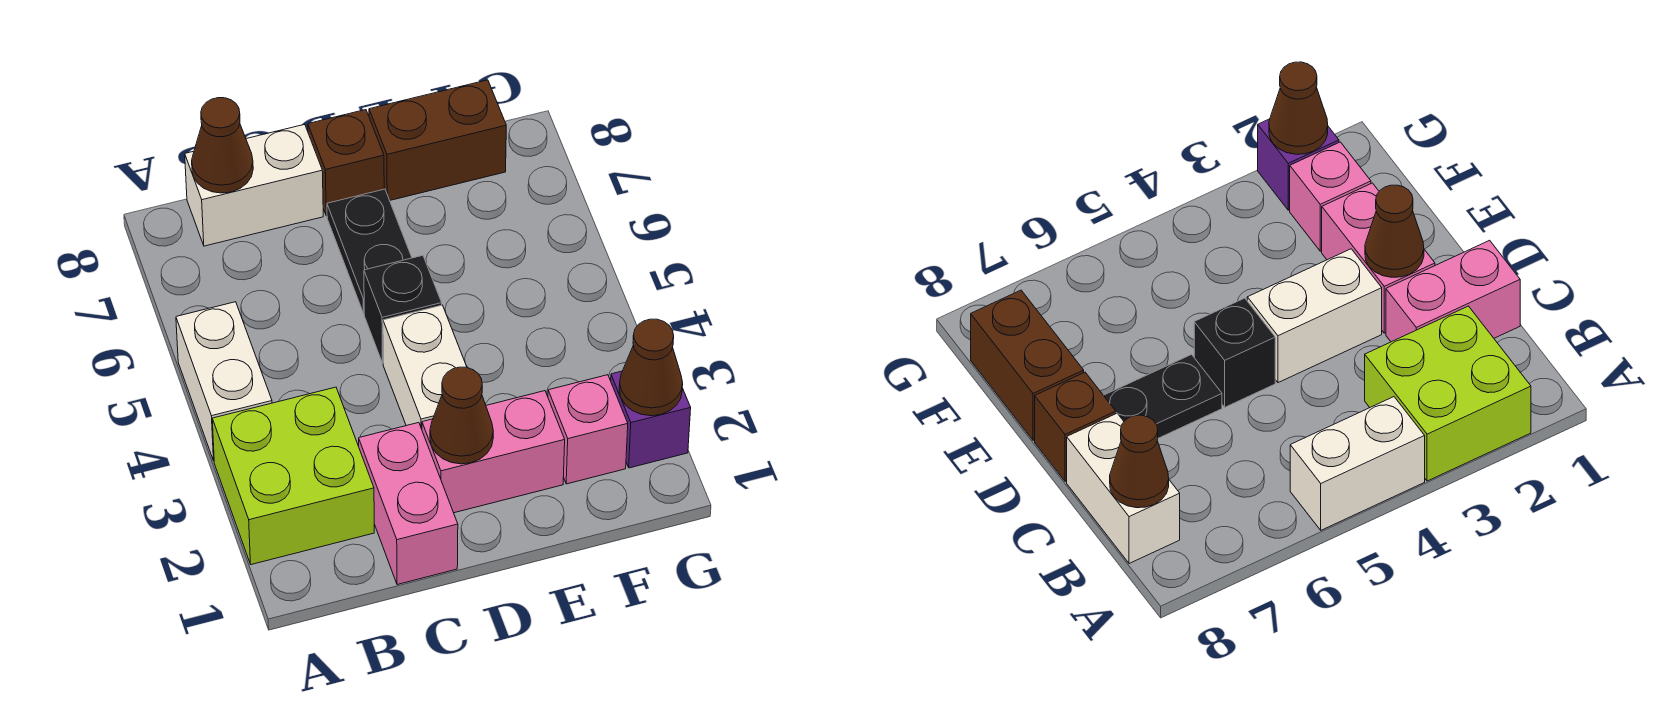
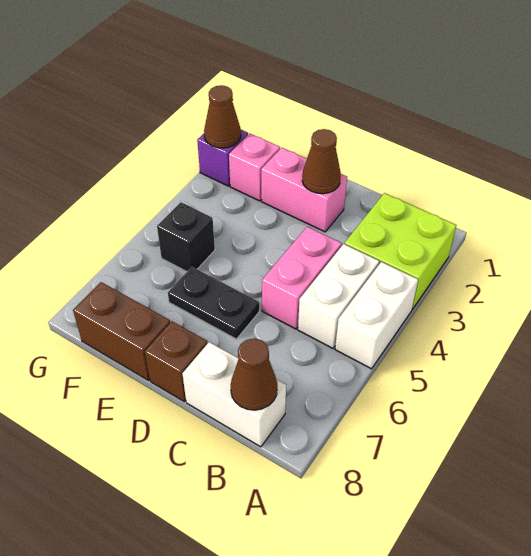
pink brick C1:C2 level 1 -> pink brick C4:C5 level 1
white brick D3:D4 level 1 -> white brick B4:B5 level 1
black brick D5 level 1 -> black brick F5 level 1
black plate D6:D7 level 1 -> black plate D6:E6 level 1

